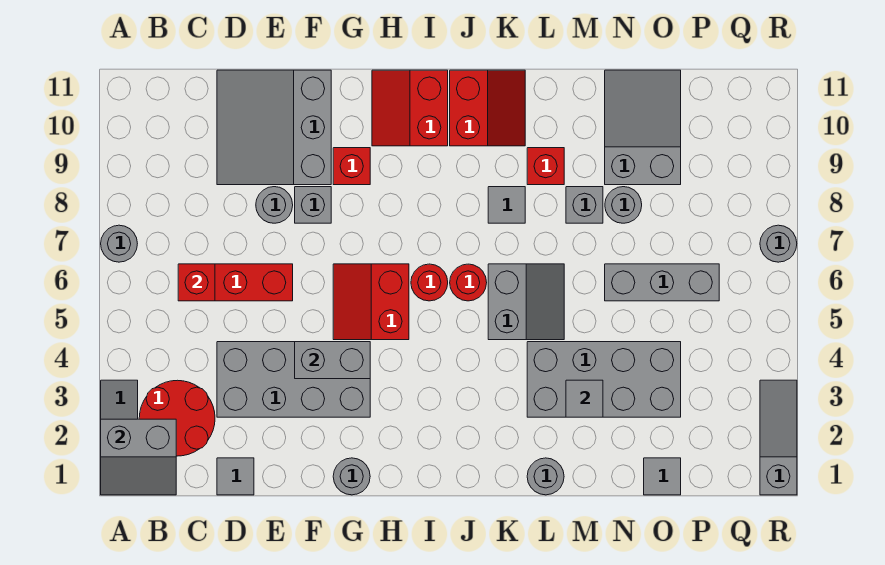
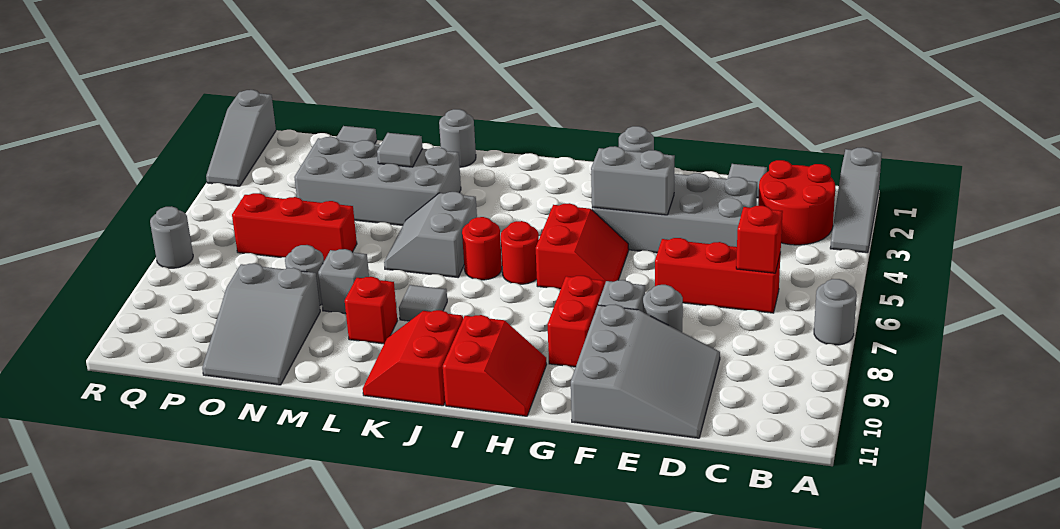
grey slope A1:B2 level 2 top 2 -> none
red brick G9 level 1 -> red brick G8:G9 level 1
grey brick N6:P6 level 1 -> red brick N6:P6 level 1

